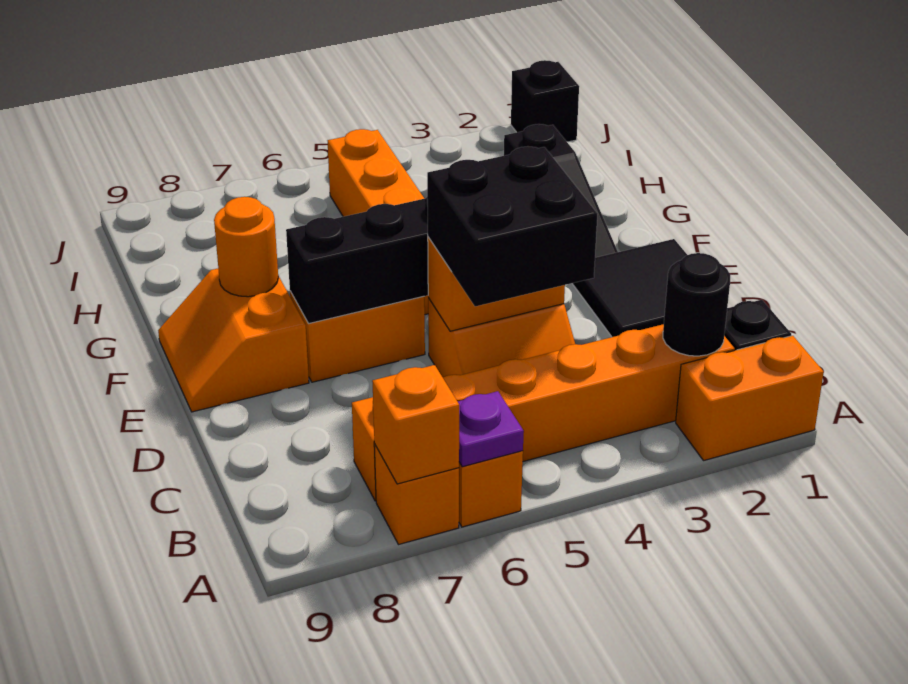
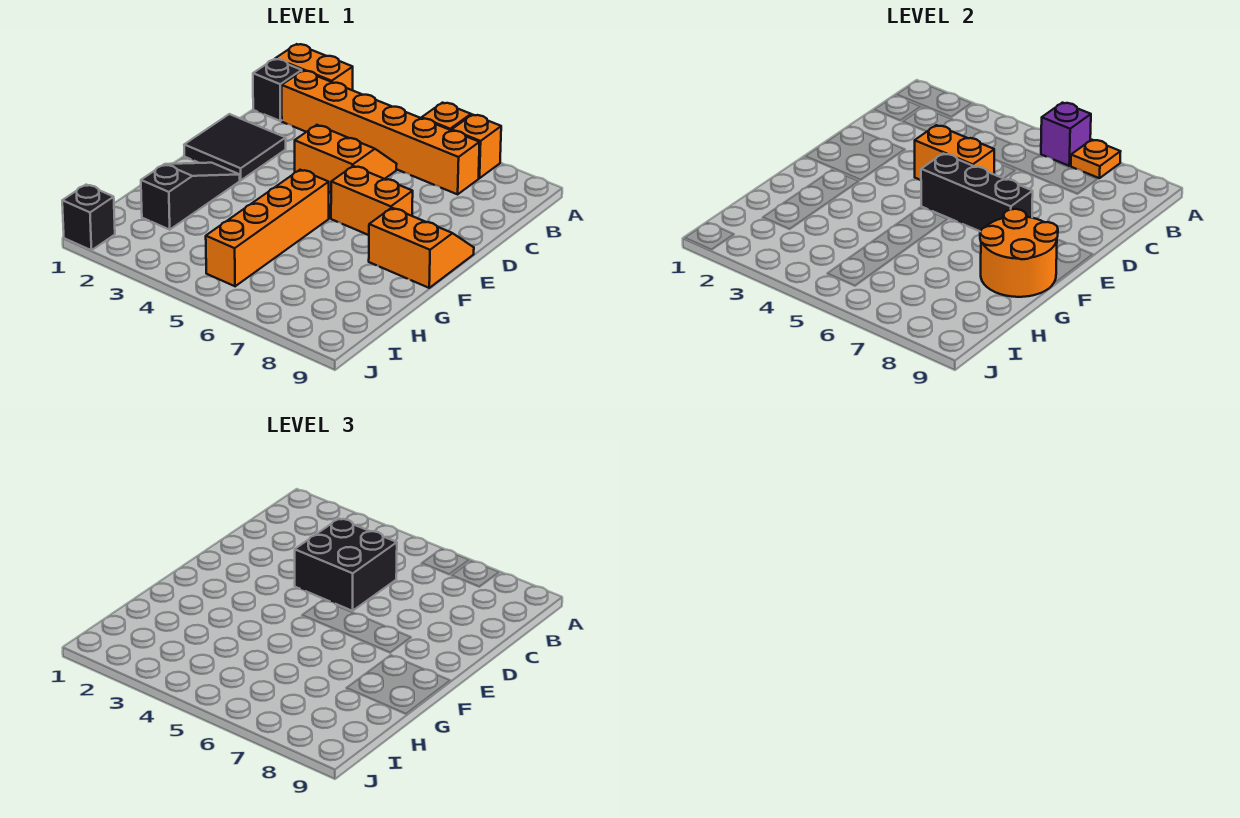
purple plate A6 level 2 -> purple brick A6 level 2
orange brick A7 level 2 -> orange plate A7 level 2
black round brick B2 level 2 -> none
orange slope E8:F9 level 1 top 8 -> orange slope E8:F9 level 1 top F
orange round brick F8 level 2 -> orange round brick F8:G9 level 2

